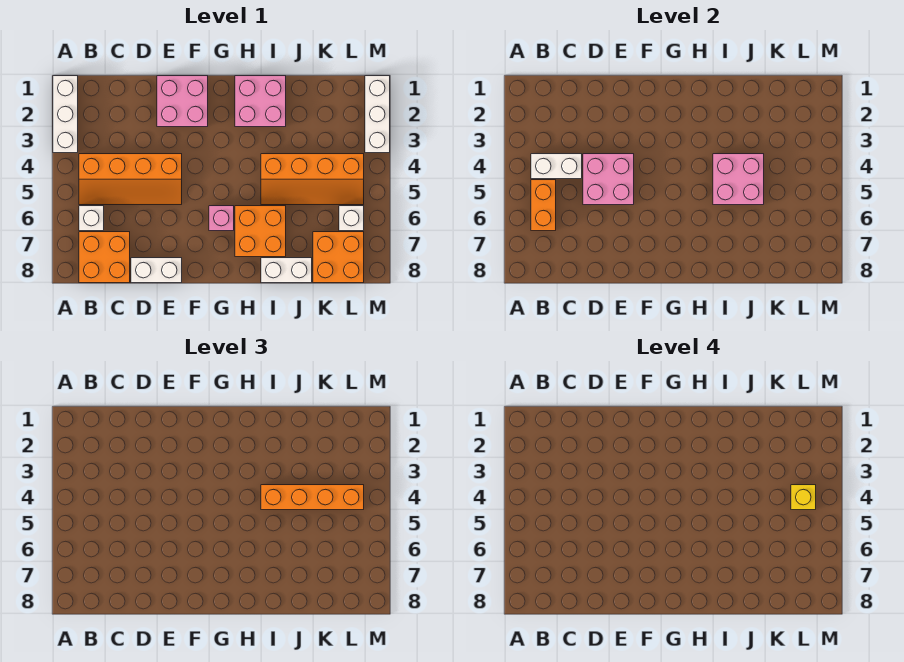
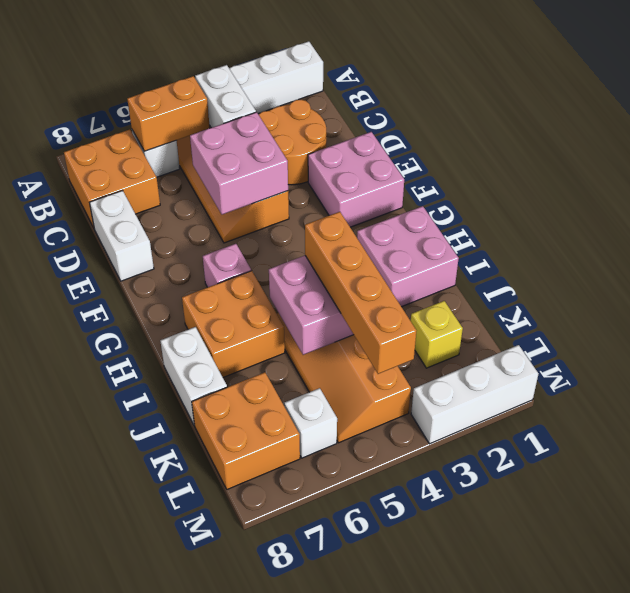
none -> orange round brick C2:D3 level 1
yellow brick L4 level 4 -> yellow brick K2 level 1

